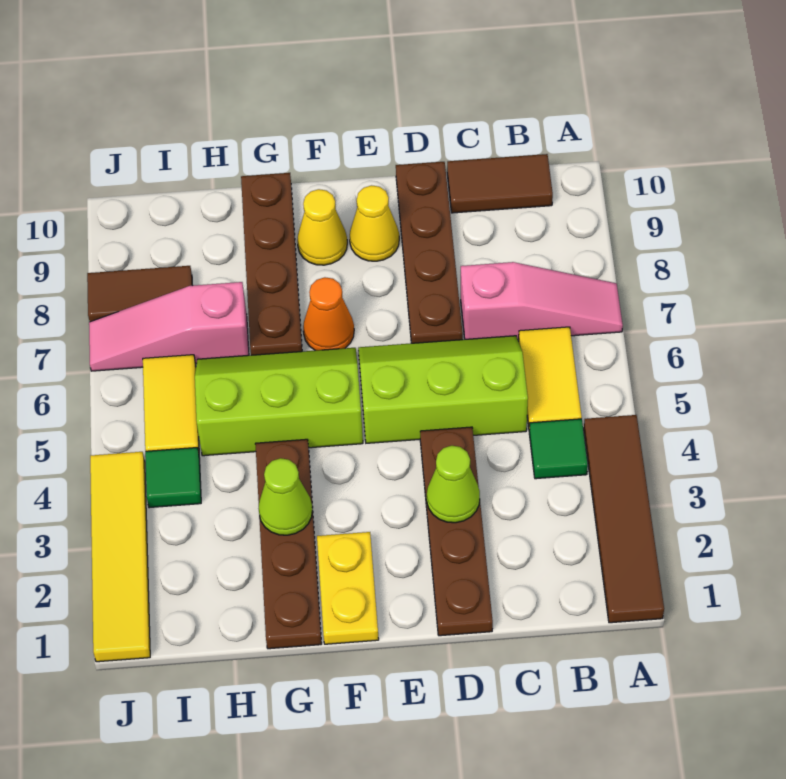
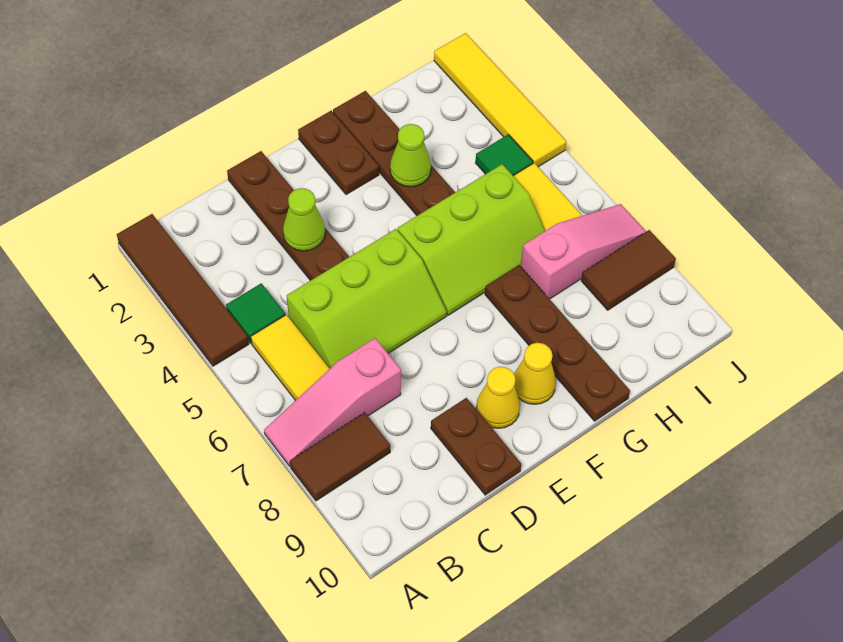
brown tile B10:C10 level 1 -> brown tile A8:B8 level 1
brown plate D7:D10 level 1 -> brown plate D9:D10 level 1
yellow plate F1:F2 level 1 -> brown plate F1:F2 level 1
orange cone F7 level 1 -> none

